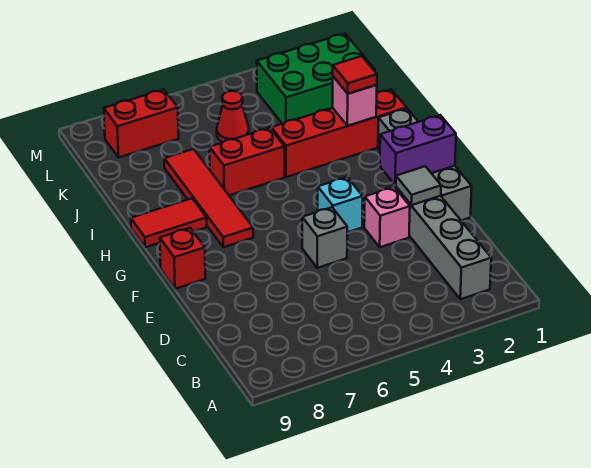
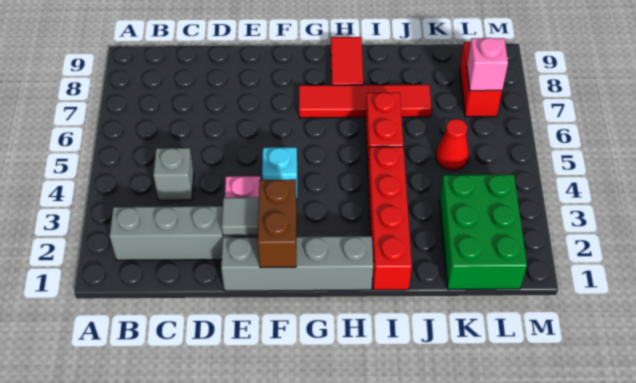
grey brick E5 level 1 -> grey brick C4 level 1
purple brick F1:F2 level 2 -> brown brick F1:F2 level 2
red brick F9 level 1 -> none
pink brick I2 level 2 -> pink brick L7 level 2
red tile I2 level 3 -> none

